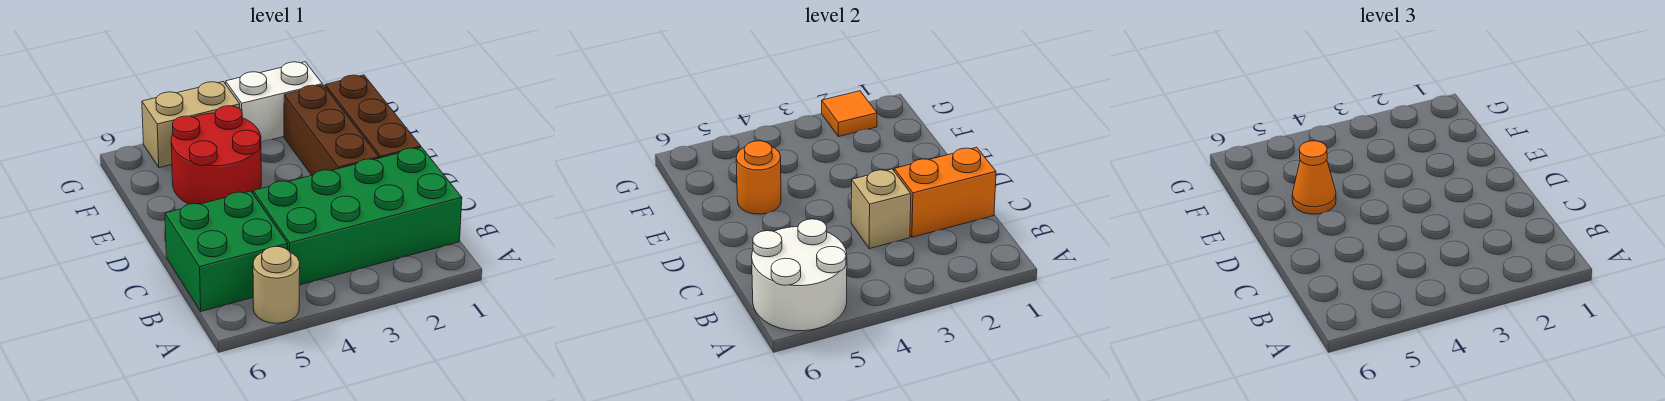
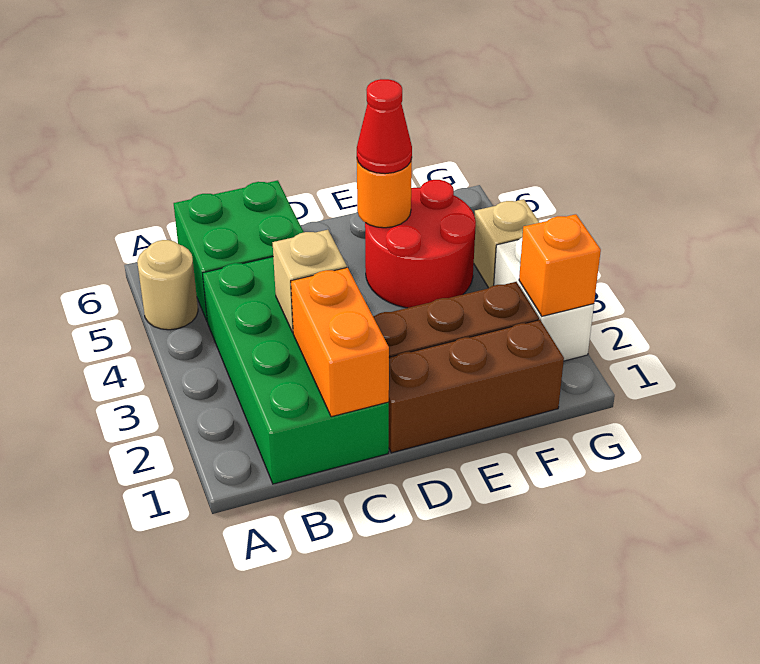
white round brick A5:B6 level 2 -> none
orange cone E5 level 3 -> red cone E5 level 3
orange tile G2 level 2 -> orange brick G2 level 2
tan brick G4:G5 level 1 -> tan brick G4 level 1

